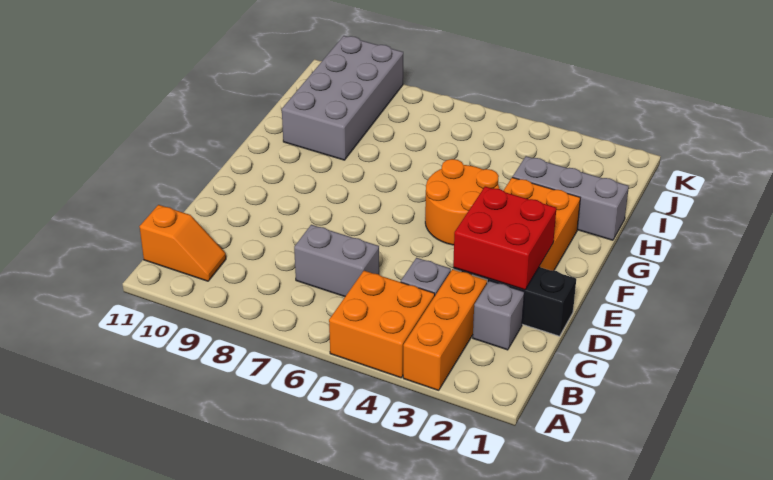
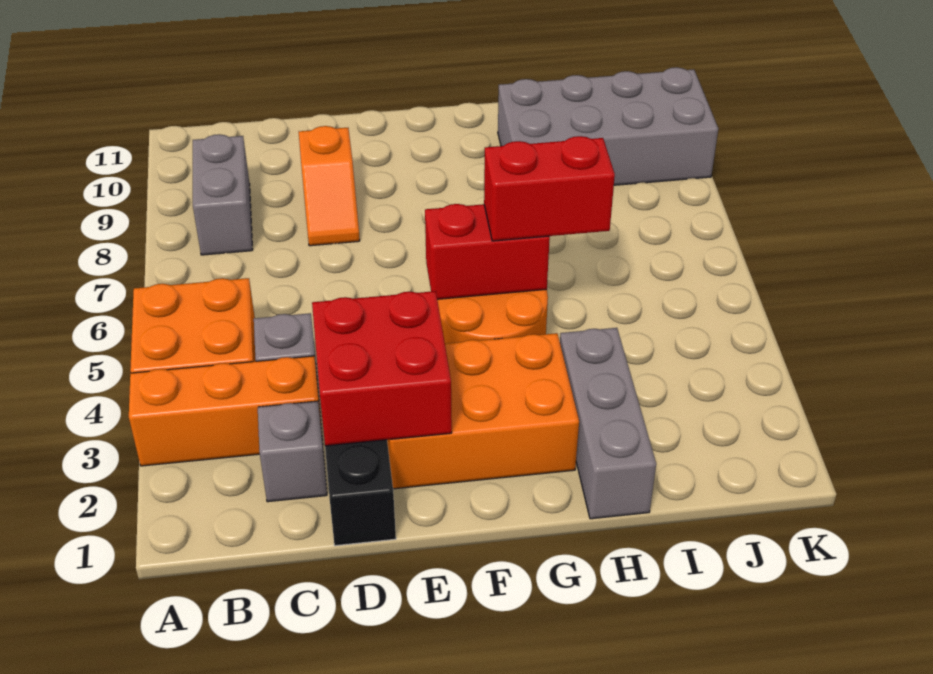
orange slope B10:B11 level 1 top 11 -> orange slope D8:D9 level 1 top 9
grey brick C6:C7 level 1 -> grey brick B8:B9 level 1
none -> red brick F5:G5 level 2
none -> red brick G5:H5 level 3

